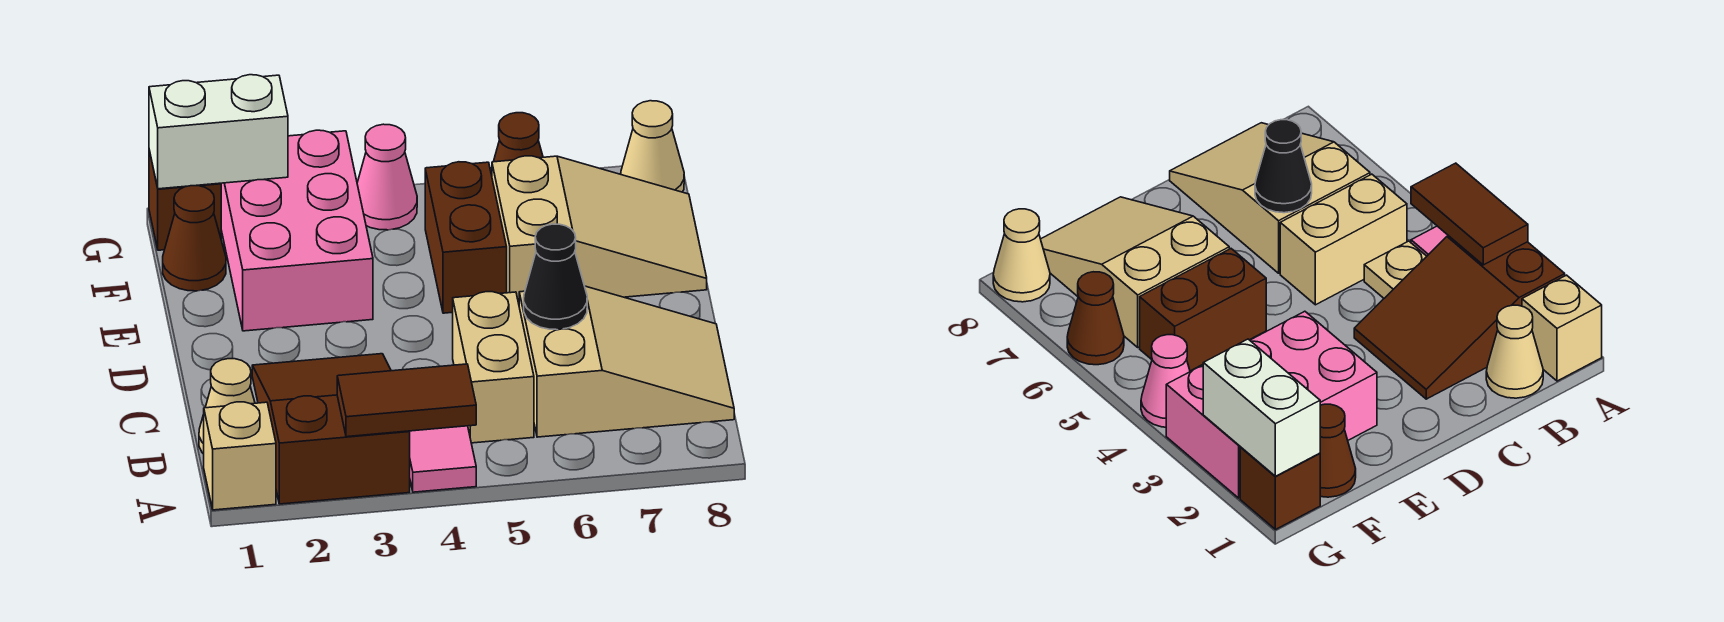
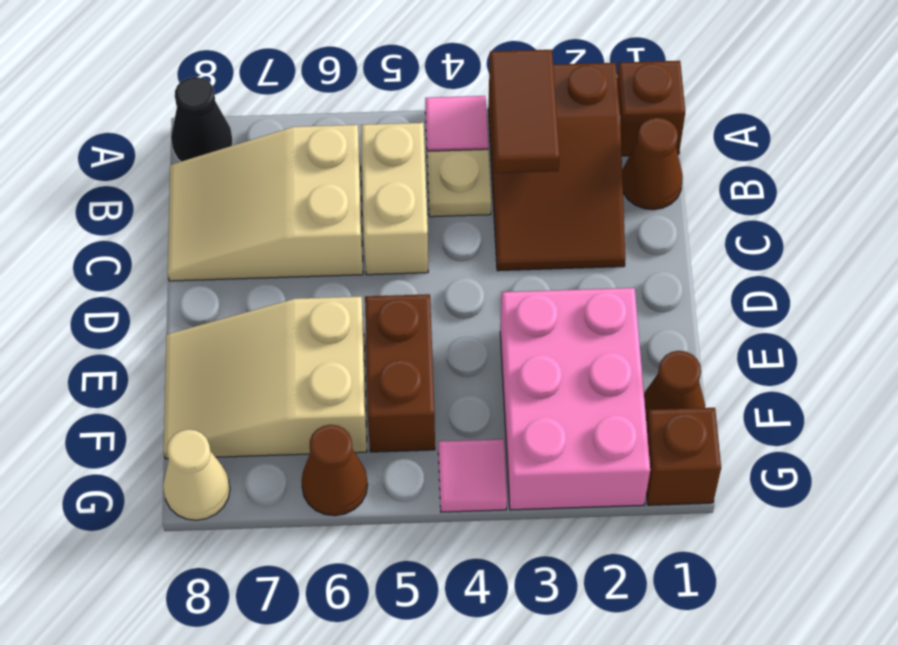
tan brick A1 level 1 -> brown brick A1 level 1
brown tile A3:A4 level 2 -> brown tile A3:B3 level 2
tan cone B1 level 1 -> brown cone B1 level 1
black cone C6 level 2 -> black cone A8 level 1
white brick G1:G2 level 2 -> none
pink cone G4 level 1 -> pink tile G4 level 1

